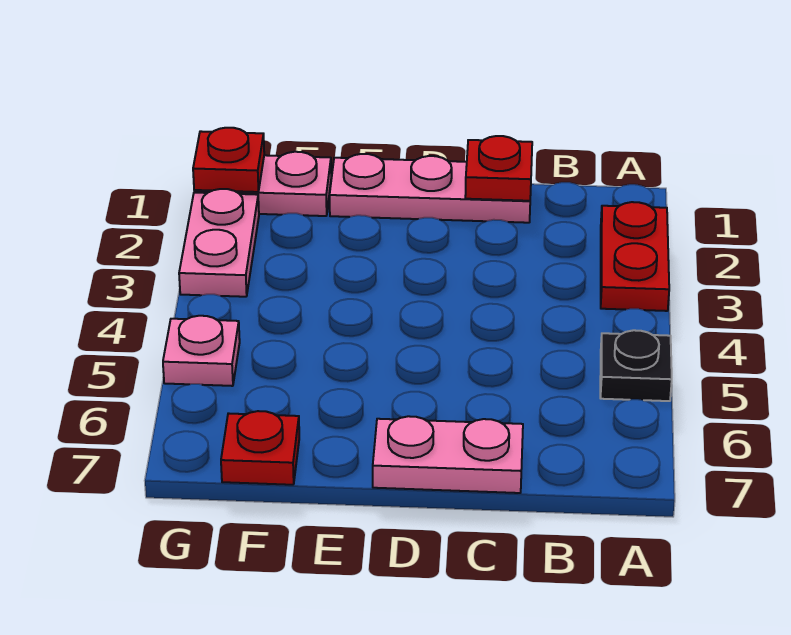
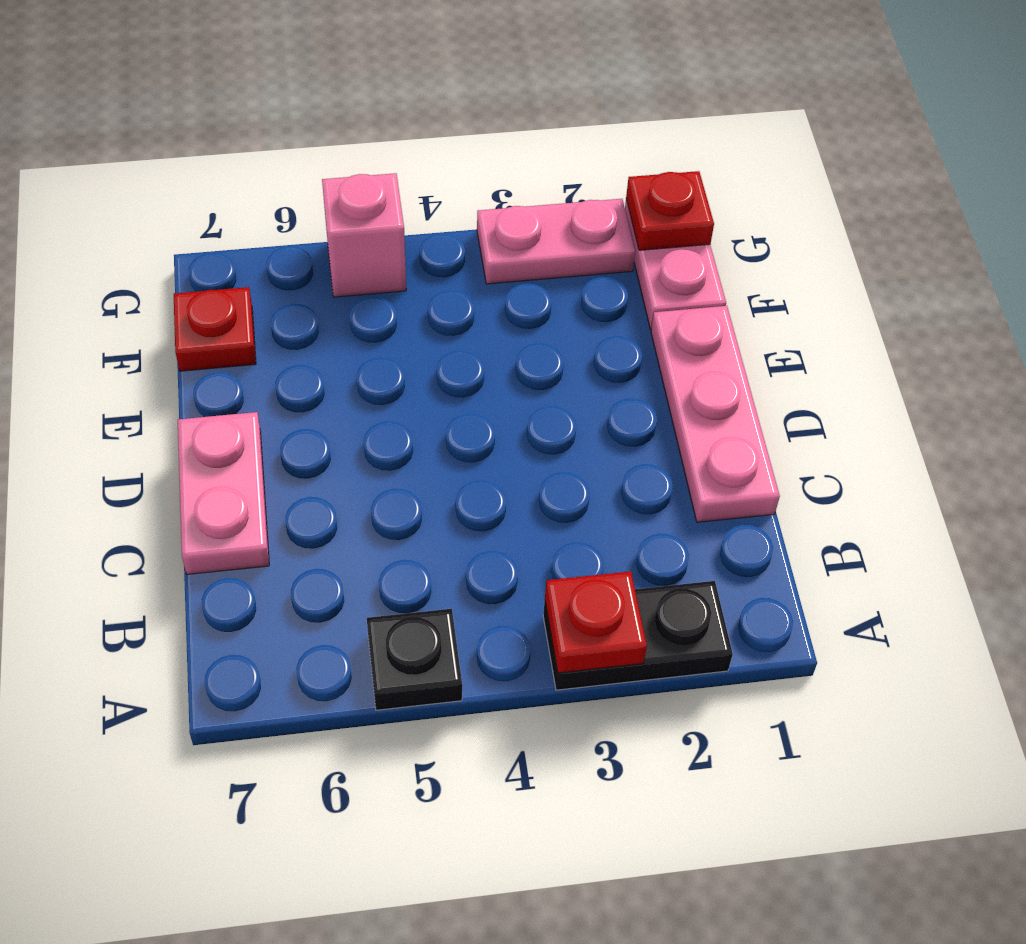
red plate A2:A3 level 1 -> black plate A2:A3 level 1
red plate C1 level 2 -> red plate A3 level 2
pink plate G5 level 1 -> pink brick G5 level 1

